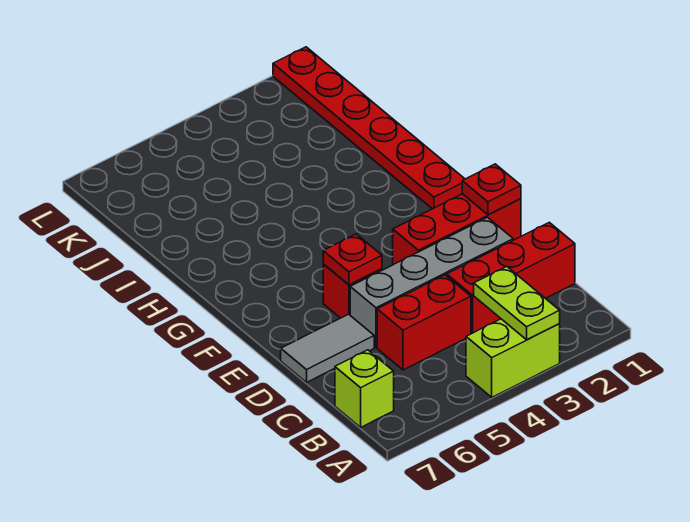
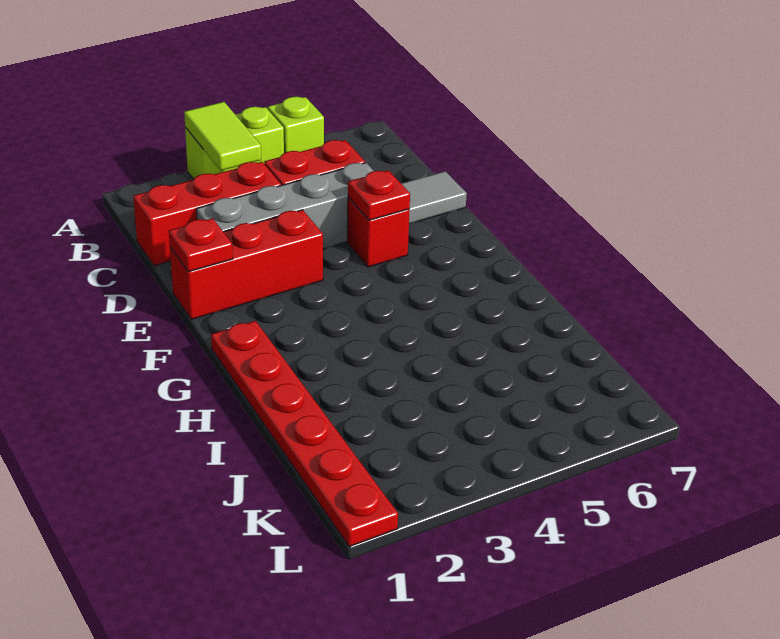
lime plate A3:B3 level 2 -> lime tile A3:B3 level 2
lime brick B7 level 1 -> lime brick A5 level 1

